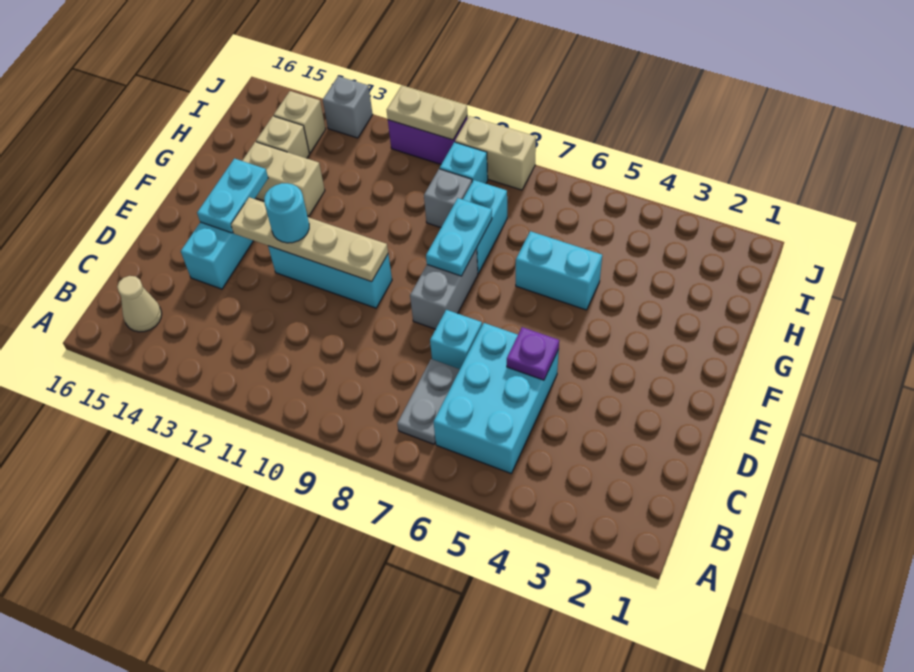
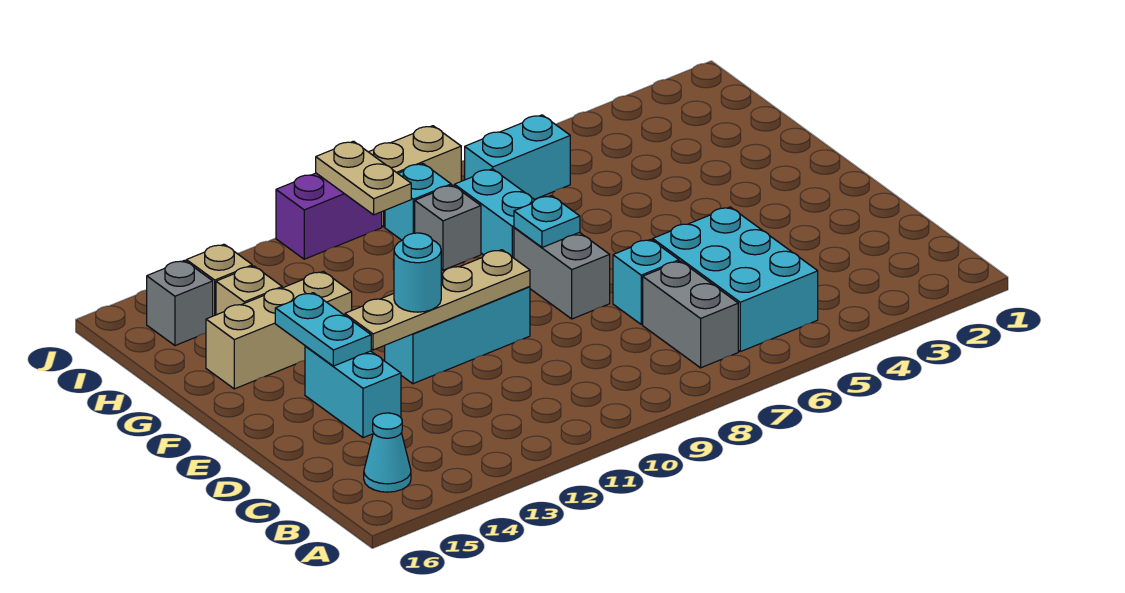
grey plate B7:C7 level 1 -> grey brick B7:C7 level 1
tan cone B15 level 1 -> cyan cone B15 level 1
purple plate D5 level 2 -> none
cyan plate F8:G8 level 2 -> cyan plate F8 level 2
cyan brick G5:G6 level 1 -> cyan brick I6:I7 level 1
tan brick G13:G14 level 1 -> tan brick G13:G15 level 1
tan plate J10:J11 level 2 -> tan plate I10:J10 level 2
grey brick J13 level 1 -> grey brick I15 level 1

